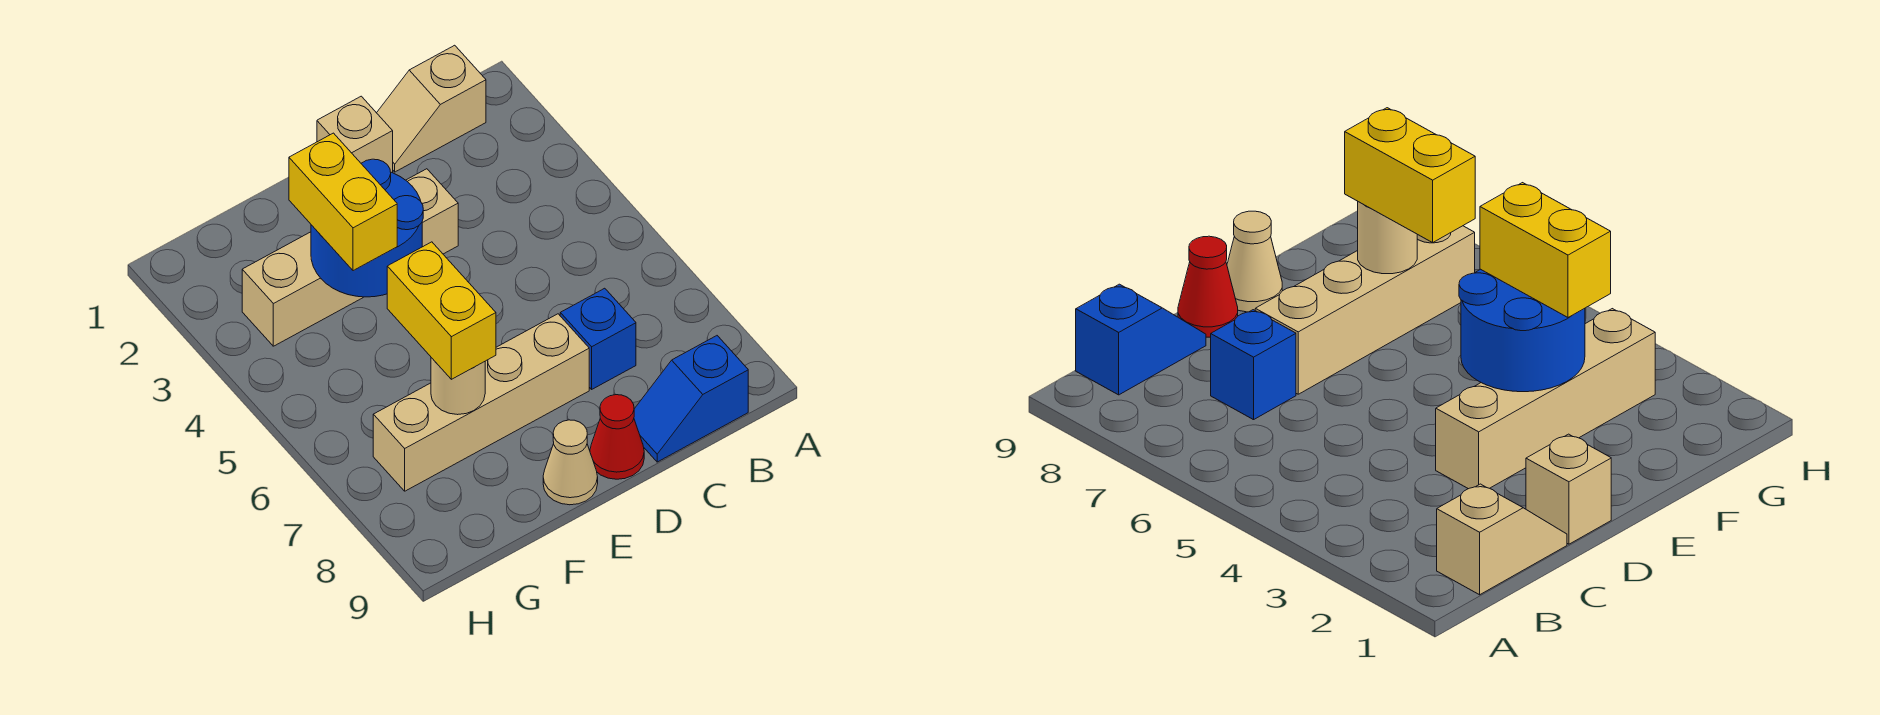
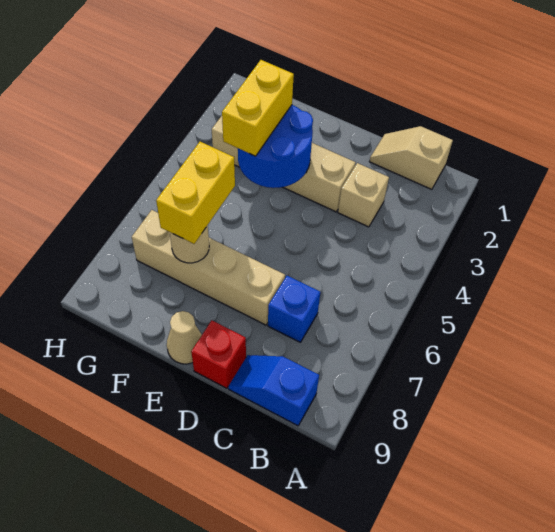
tan brick D1 level 1 -> tan brick C3 level 1
red cone D9 level 1 -> red brick D9 level 1

